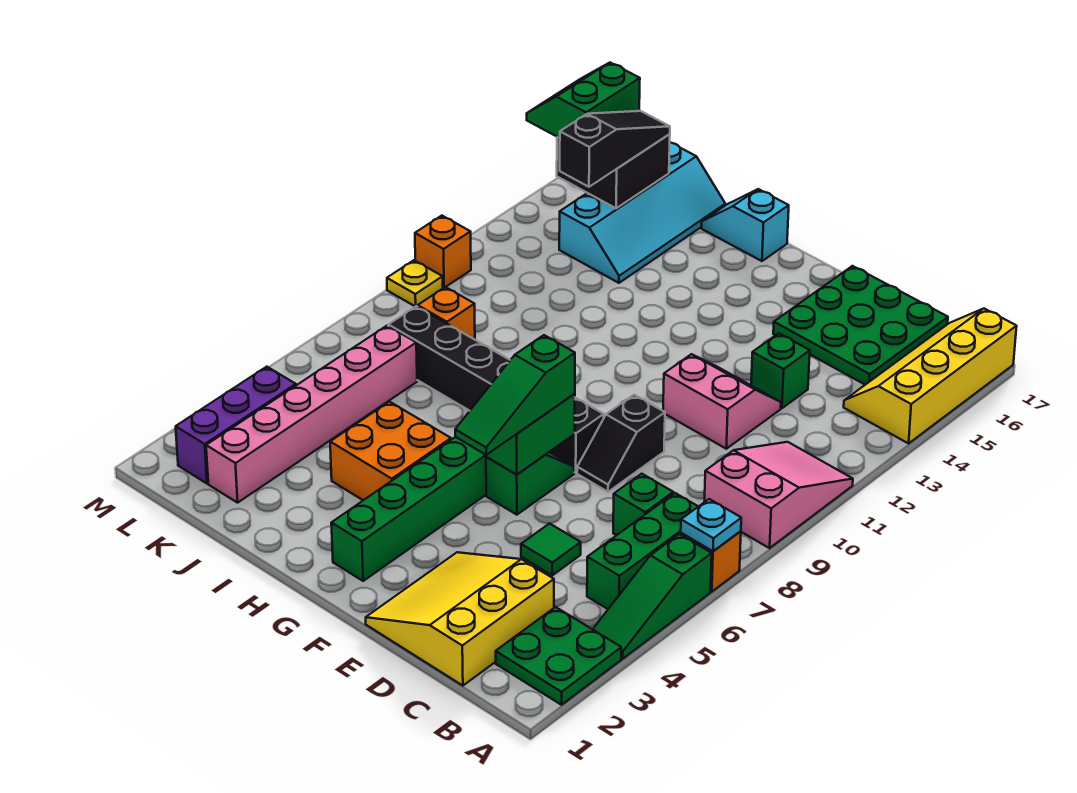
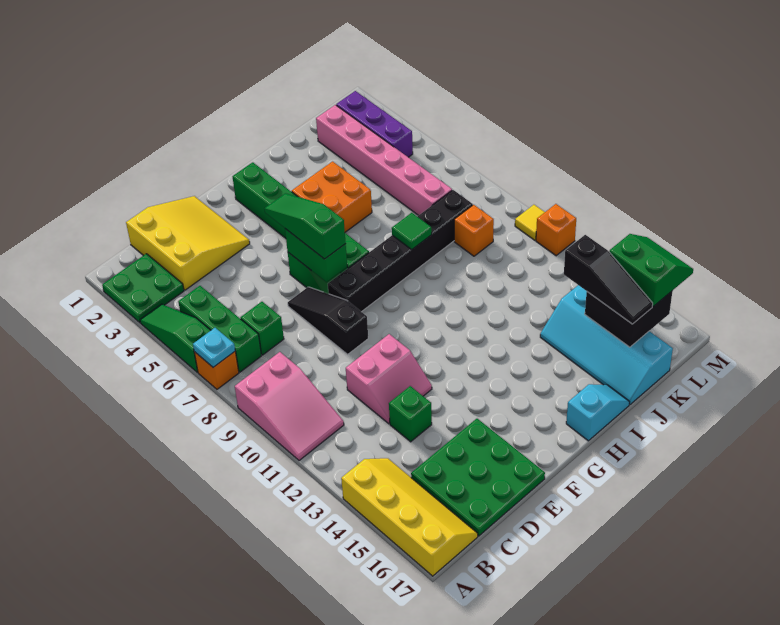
green tile D5 level 1 -> green tile I8 level 2
black slope E8:E9 level 1 top 9 -> black slope E7:E9 level 1 top 9
yellow plate M10 level 1 -> yellow tile M10 level 1

